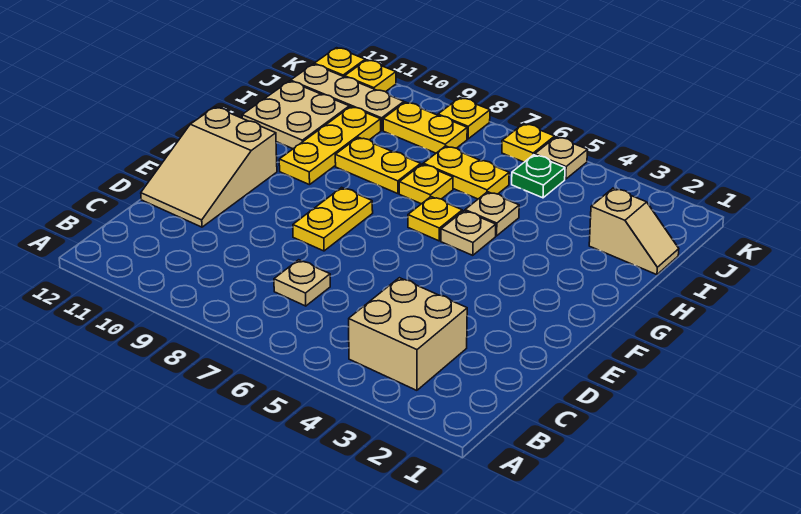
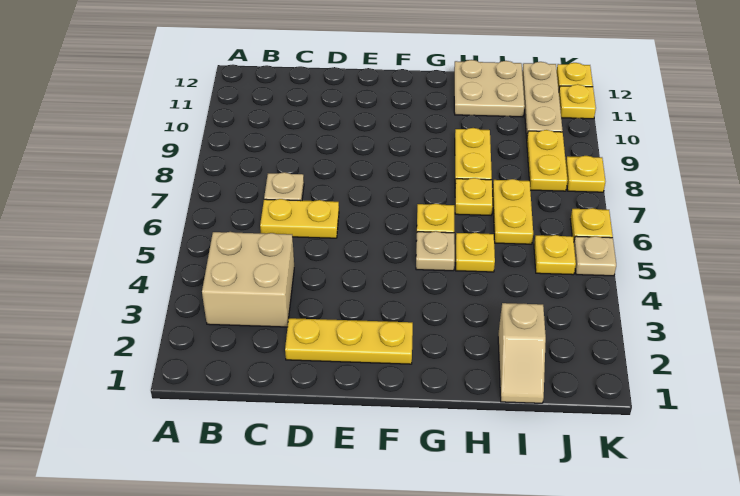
tan slope D11:F12 level 1 top F -> none
yellow plate E8:F8 level 1 -> yellow plate C6:D6 level 1
yellow plate G10:I10 level 1 -> yellow plate D2:F2 level 1
tan plate H5 level 1 -> yellow plate H5 level 1
green plate J5 level 1 -> yellow plate J5 level 1

